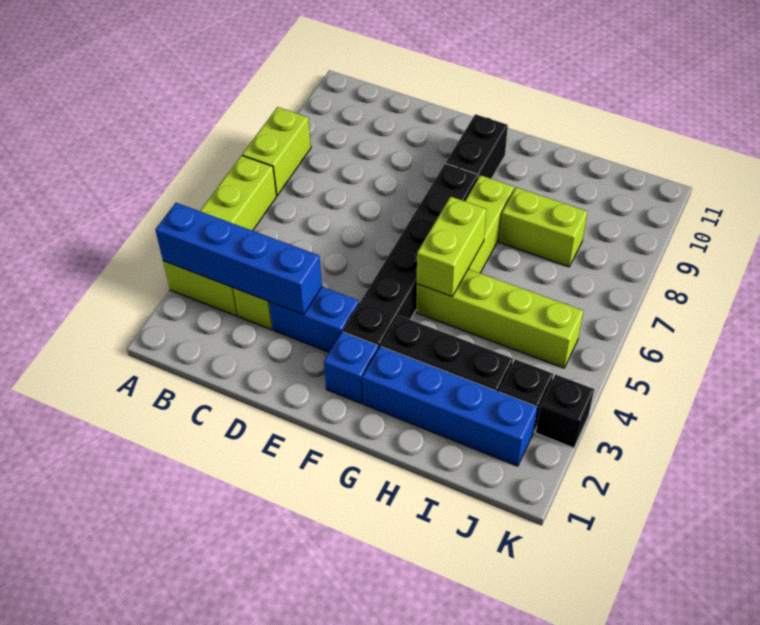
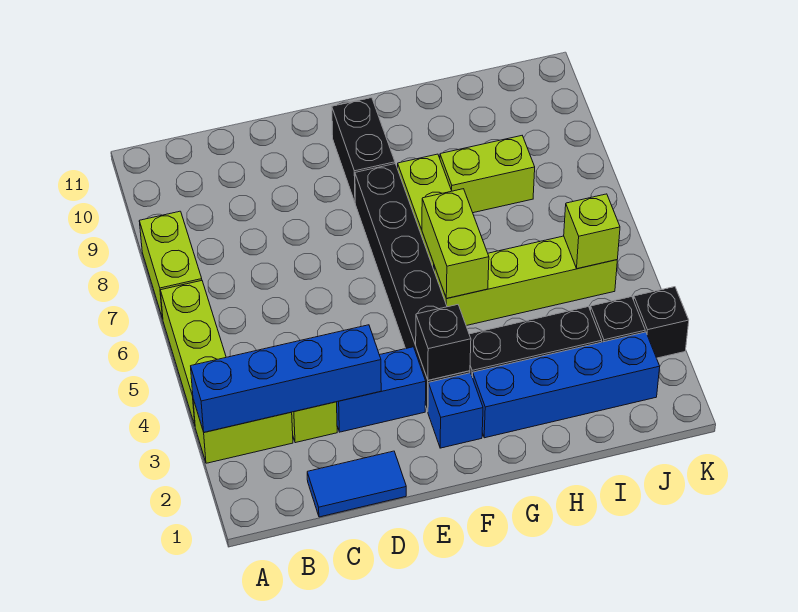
none -> blue tile C1:D1 level 1
none -> black brick F3 level 2
none -> lime brick J5 level 2

